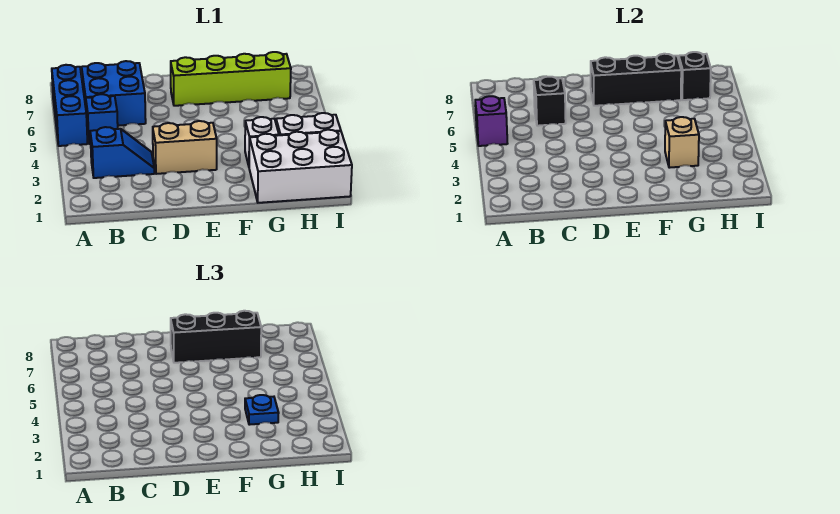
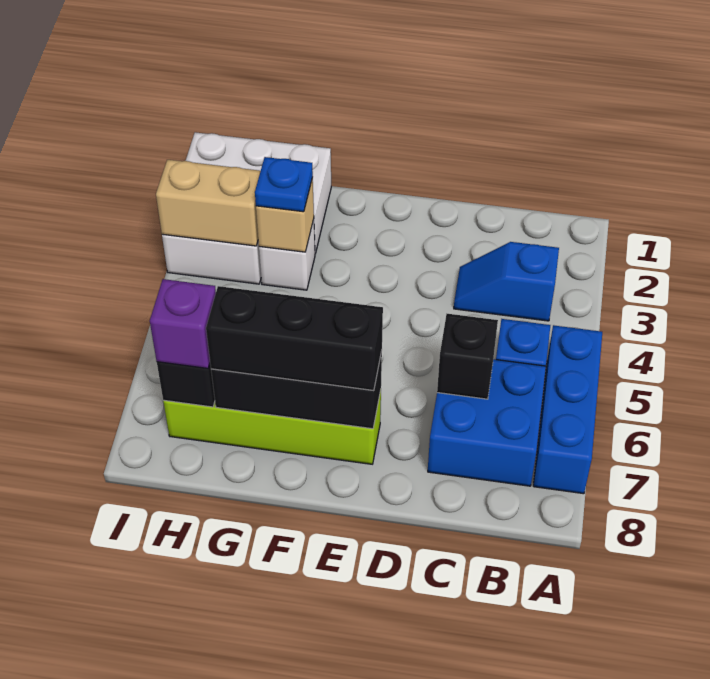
purple brick A5 level 2 -> purple brick H7 level 3
tan brick D3:E3 level 1 -> tan brick H3:I3 level 2

